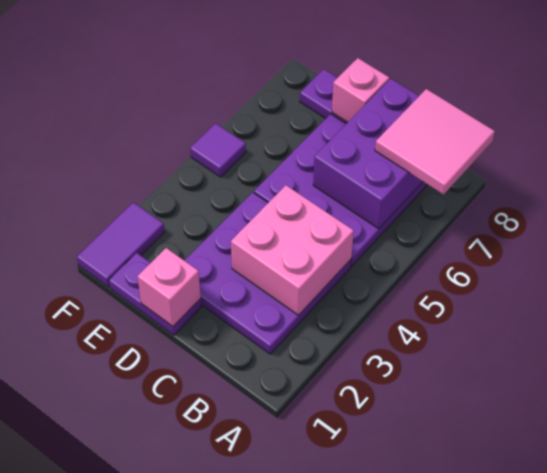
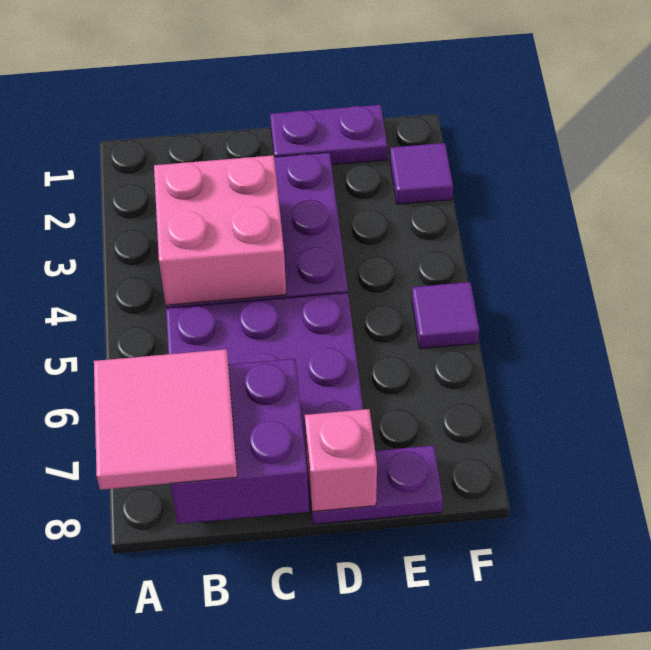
purple brick B6:C8 level 2 -> purple brick B7:C8 level 2
pink brick D1 level 2 -> none
purple tile F1:F2 level 1 -> purple tile F2 level 1

